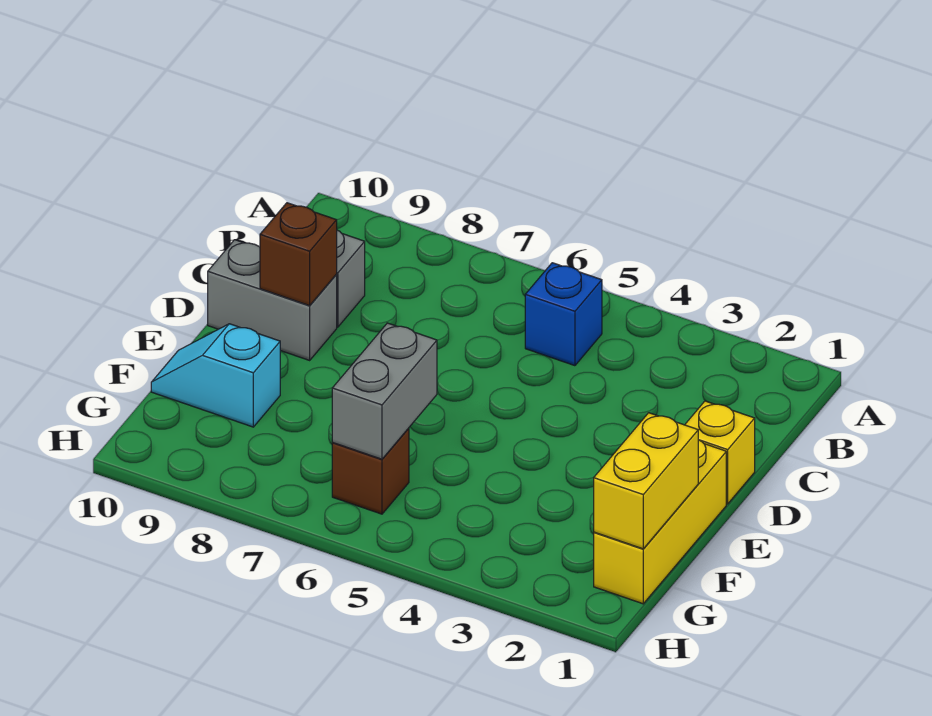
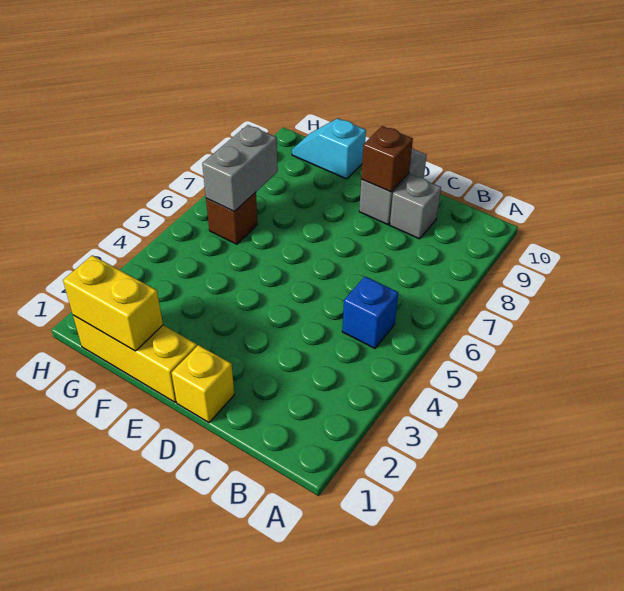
grey brick F6:G6 level 2 -> grey brick G6:G7 level 2
cyan slope F9:F10 level 1 top 9 -> cyan slope F10:G10 level 1 top F

